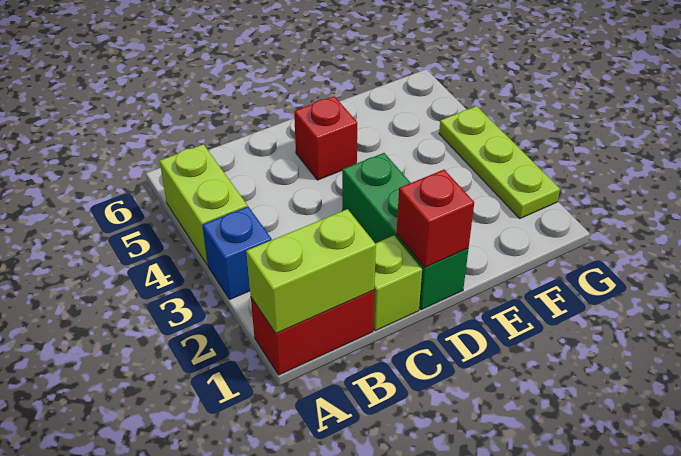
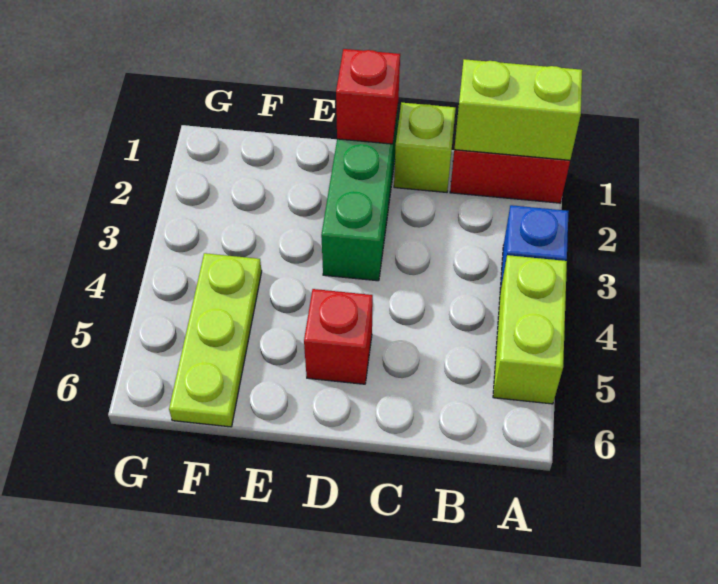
lime plate G2:G4 level 1 -> lime plate F4:F6 level 1

